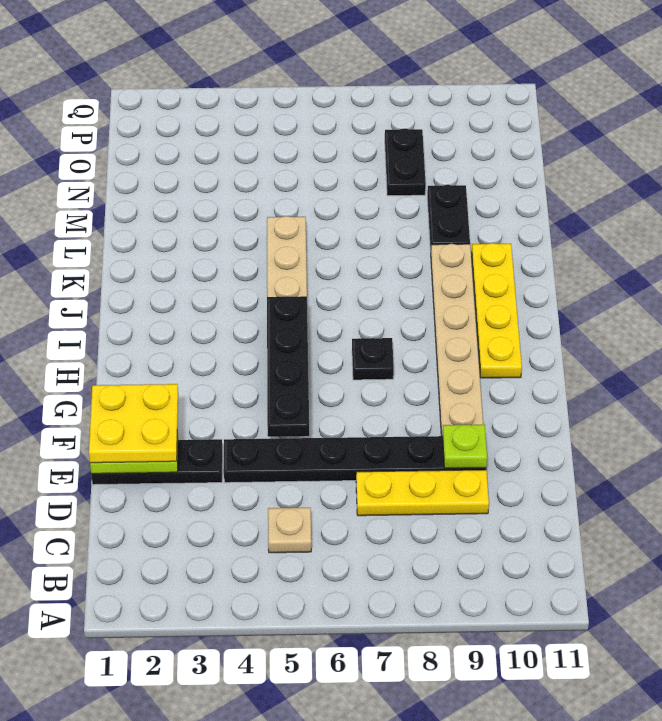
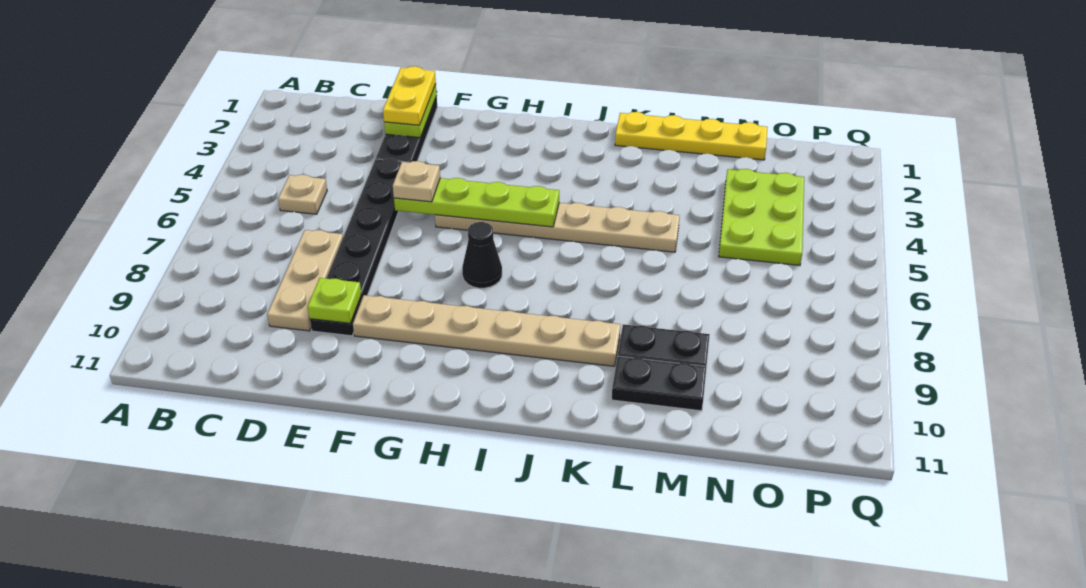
yellow plate D7:D9 level 1 -> tan plate D7:D9 level 1
yellow plate E1:F2 level 3 -> yellow plate E1:E2 level 3
black plate F5:I5 level 2 -> lime plate F5:I5 level 2
none -> tan plate F5 level 3
black plate H7 level 1 -> black cone H7 level 1
yellow plate H10:K10 level 1 -> yellow plate K1:N1 level 1
none -> lime plate N3:O5 level 1
black plate N8:O8 level 1 -> black plate L10:M10 level 1

